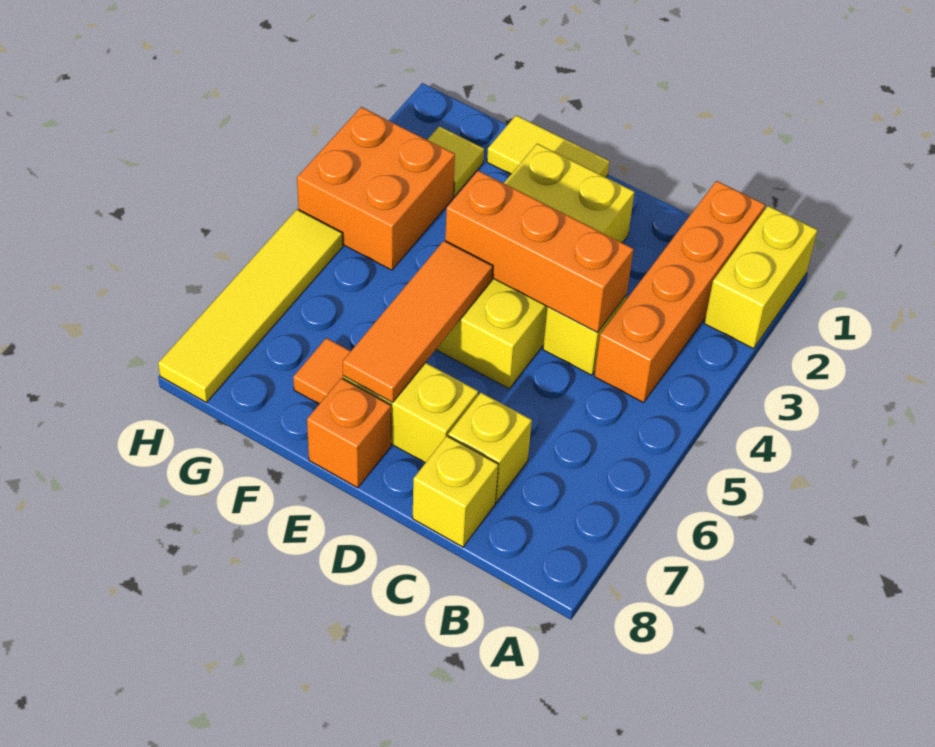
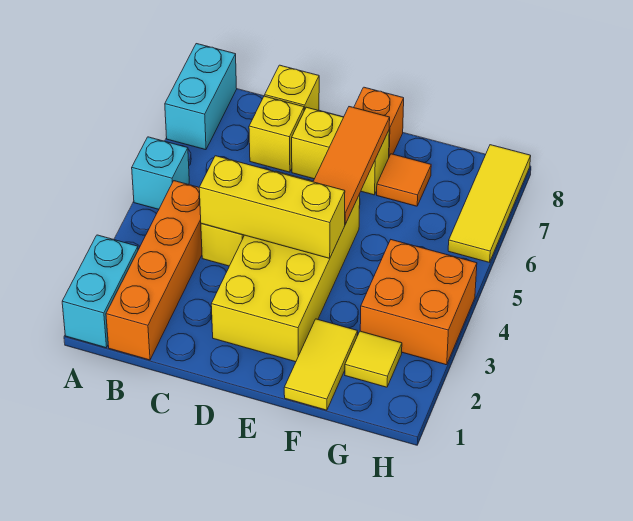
yellow brick A1:A2 level 1 -> cyan brick A1:A2 level 1
none -> cyan brick A5 level 1
none -> cyan brick A7:A8 level 1
orange brick C4:E4 level 2 -> yellow brick C4:E4 level 2
yellow tile E1:F1 level 1 -> yellow tile F1:F2 level 1
yellow tile H5:H8 level 1 -> yellow tile H6:H8 level 1

